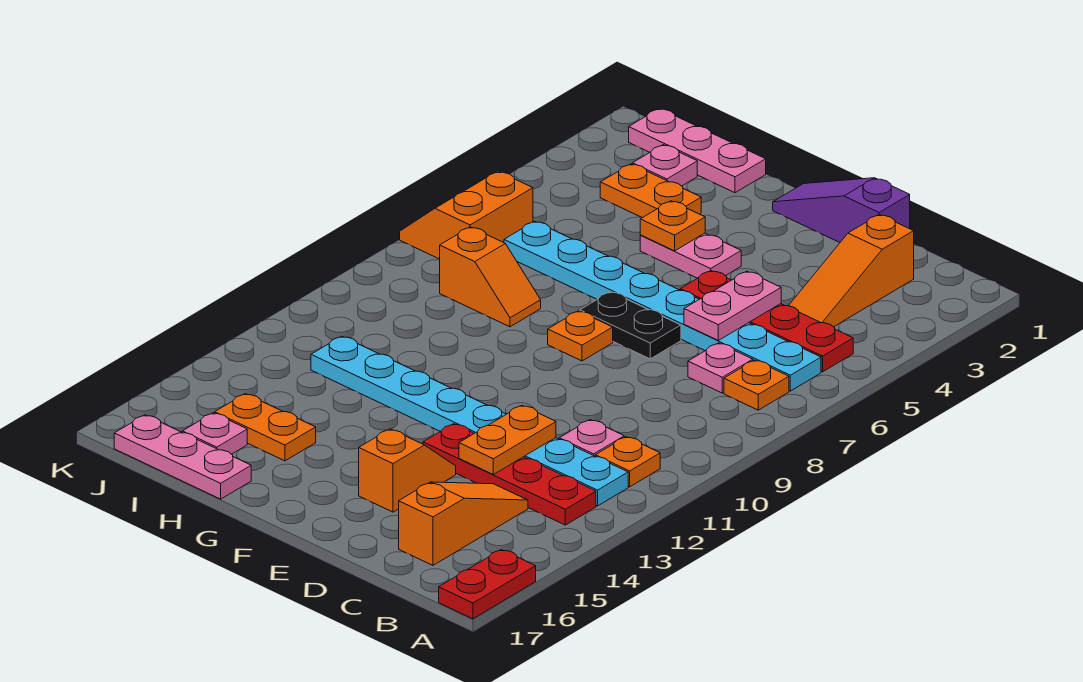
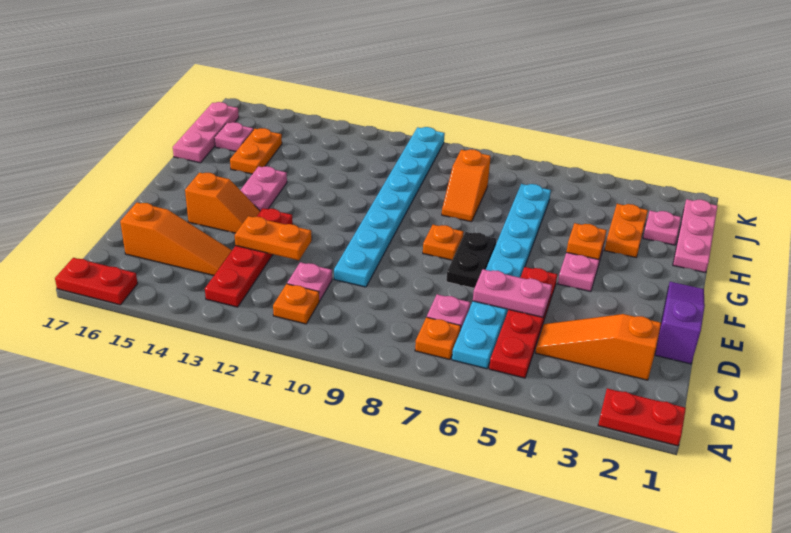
none -> red plate A1:A2 level 1
cyan plate B12:I12 level 1 -> cyan plate D10:K10 level 1
none -> pink plate F14:G14 level 1
orange slope J6:K7 level 1 top J -> none

